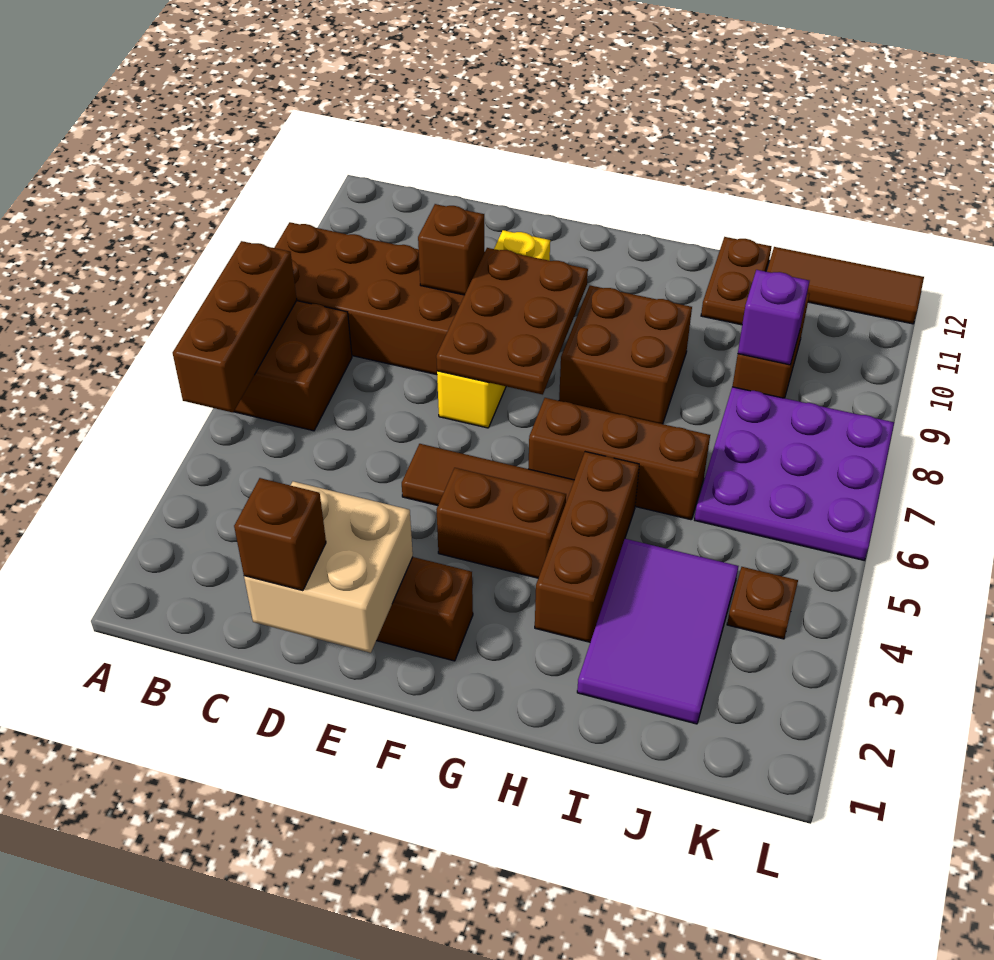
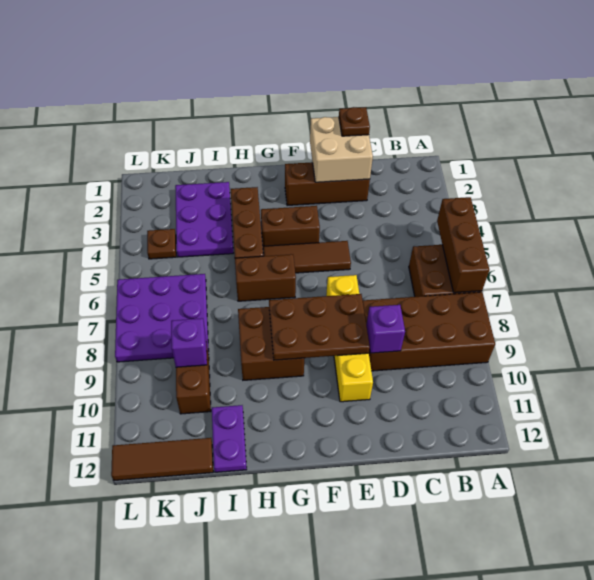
brown brick D1 level 3 -> brown plate D1 level 3
brown brick D9 level 2 -> purple brick D9 level 2
brown plate E7:F9 level 2 -> brown plate E8:G9 level 2
brown brick G6:I6 level 1 -> brown brick G6:H6 level 1
purple tile I2:J4 level 1 -> purple plate I2:J4 level 1
brown plate I11:I12 level 1 -> purple plate I11:I12 level 1

